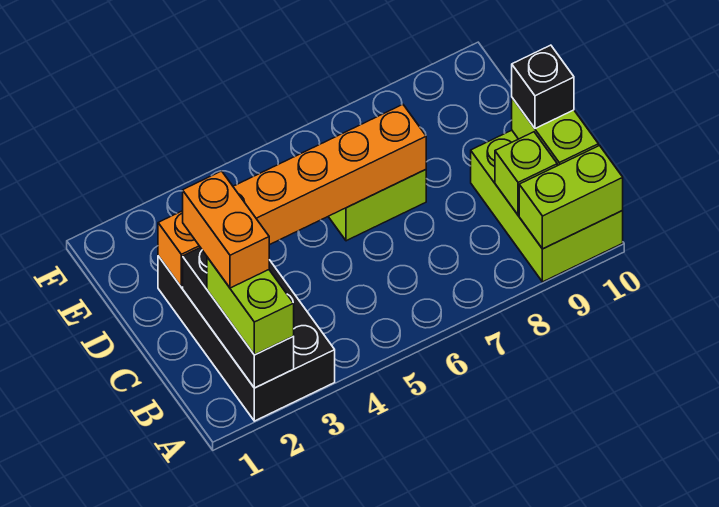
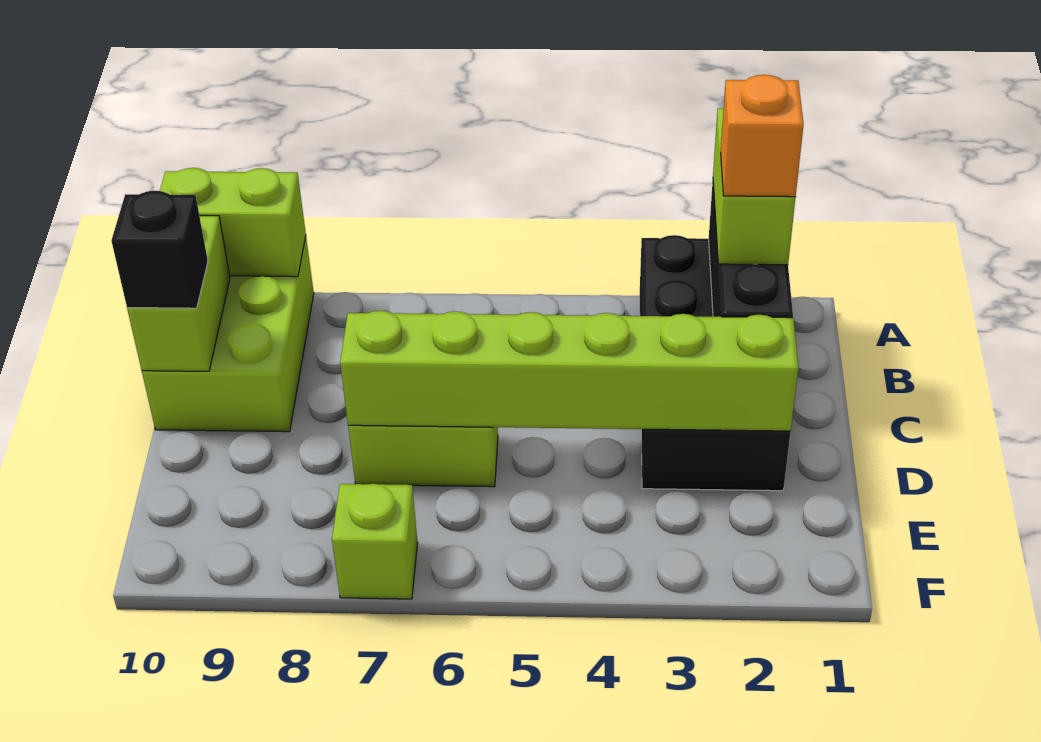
orange brick B2:C2 level 4 -> orange brick B2 level 4
lime brick B9 level 2 -> lime brick F7 level 1
orange brick D2:D7 level 2 -> lime brick D2:D7 level 2

